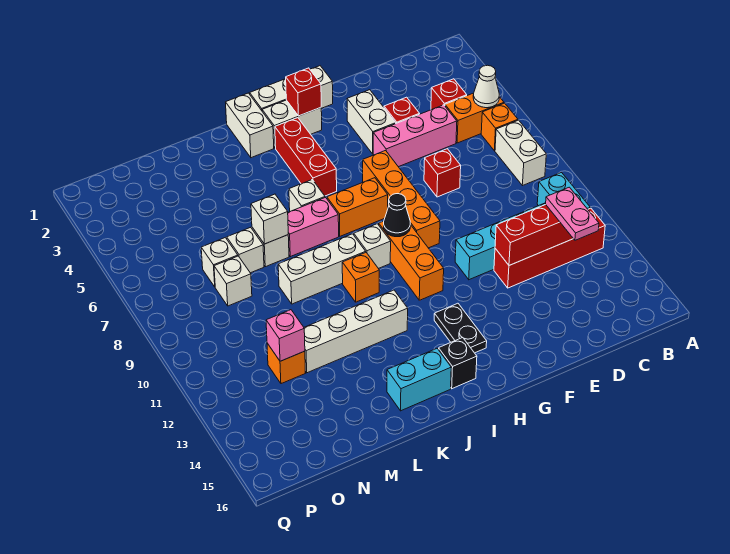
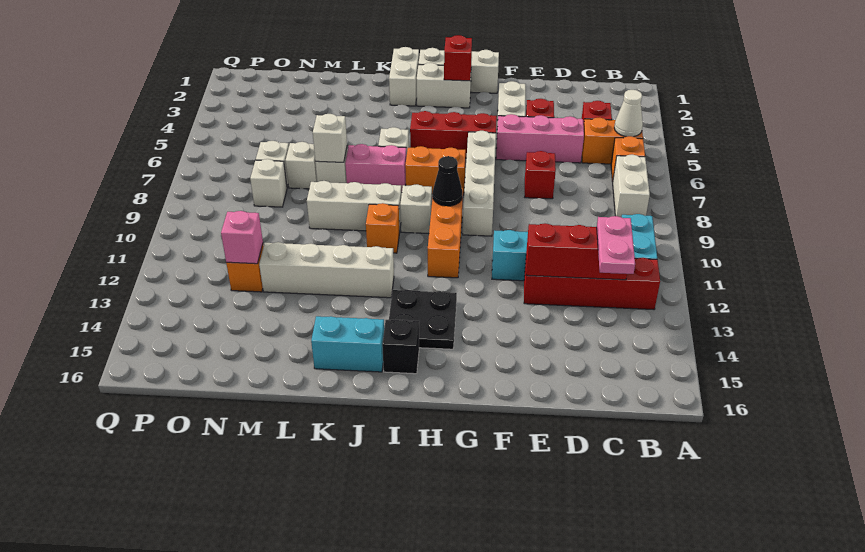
orange brick G6:G9 level 1 -> white brick G6:G9 level 1
black plate H13:H14 level 1 -> black plate H13:I14 level 1
red brick I3:I5 level 1 -> red brick G5:I5 level 1

